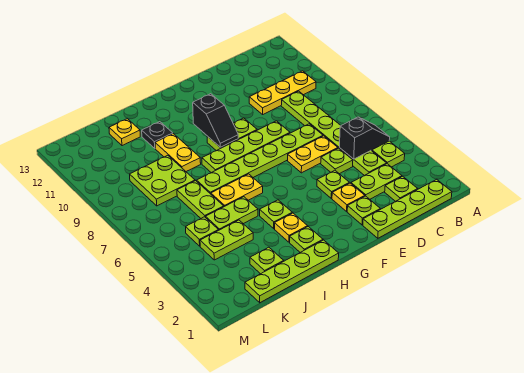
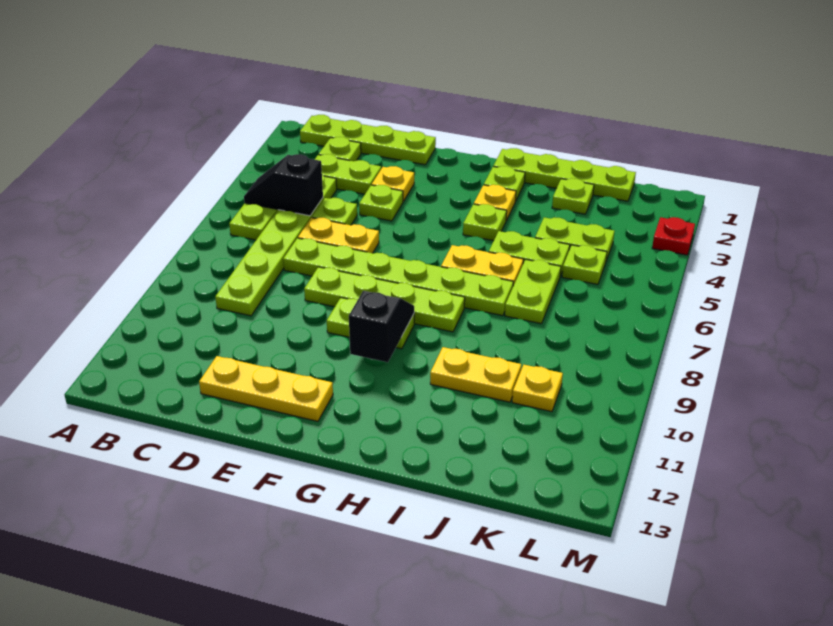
yellow plate B10:D10 level 1 -> yellow plate D12:F12 level 1
lime plate E2 level 1 -> none
yellow plate I9:I10 level 1 -> yellow plate I10:J10 level 1
black plate I11 level 1 -> none
lime plate J8:K9 level 1 -> none
yellow plate J12 level 1 -> yellow plate K10 level 1
none -> red plate M3 level 1

